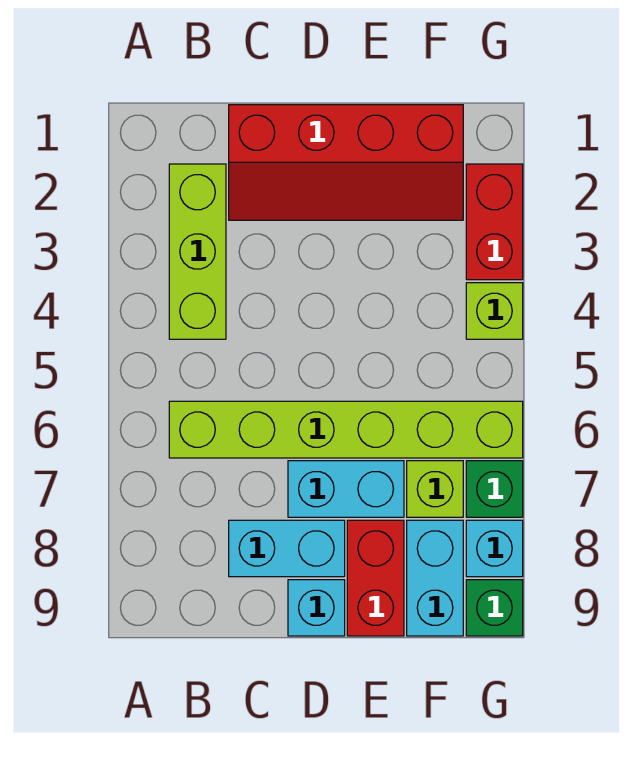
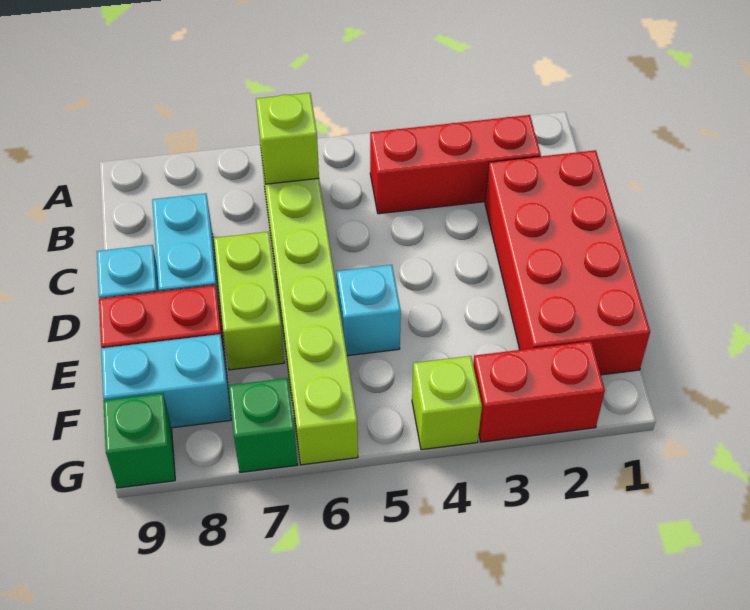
lime brick B2:B4 level 1 -> red brick B2:B4 level 1
red slope C1:F2 level 1 top 1 -> red brick C1:F2 level 1
cyan brick D7:E7 level 1 -> lime brick D7:E7 level 1
lime brick F7 level 1 -> lime brick B6 level 2
cyan brick G8 level 1 -> cyan brick E5 level 1

